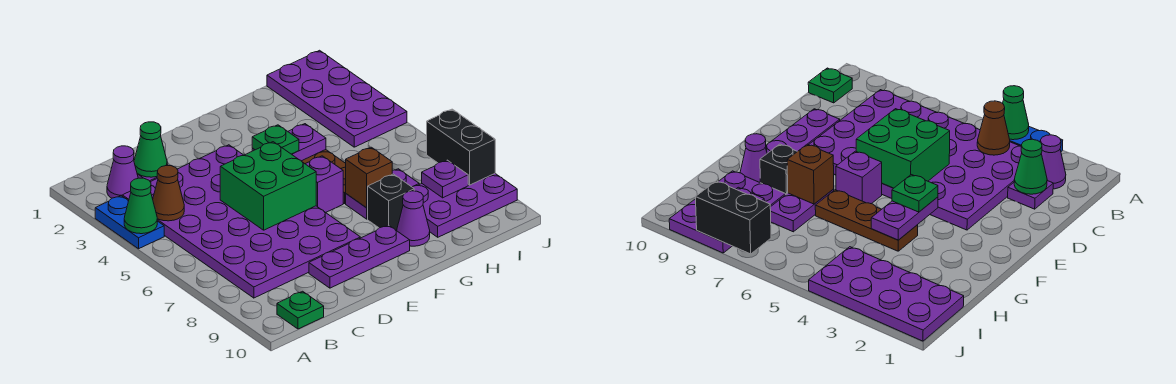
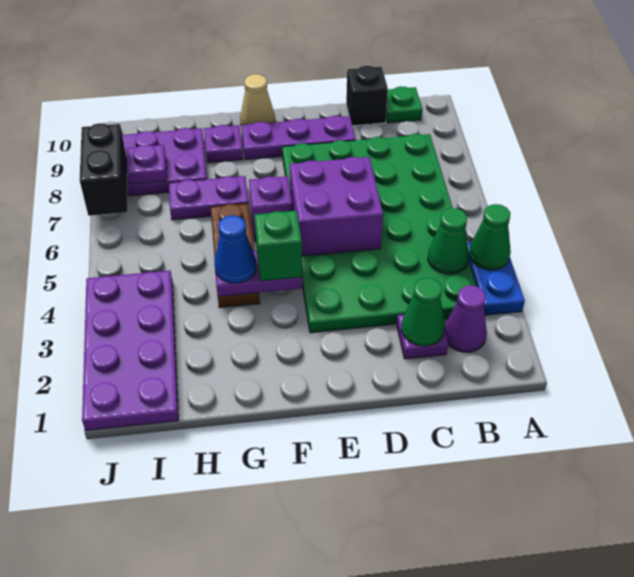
purple plate B3:E8 level 1 -> green plate B3:E8 level 1
brown cone B4 level 2 -> green cone B4 level 2
green brick D5:E6 level 2 -> purple brick D5:E6 level 2
green plate F4 level 3 -> green brick F4 level 3
none -> tan cone F10 level 1
none -> blue cone G4 level 3
brown brick G7 level 2 -> none
black brick G8 level 1 -> black brick C10 level 1
purple cone G9 level 1 -> purple plate G9 level 1

